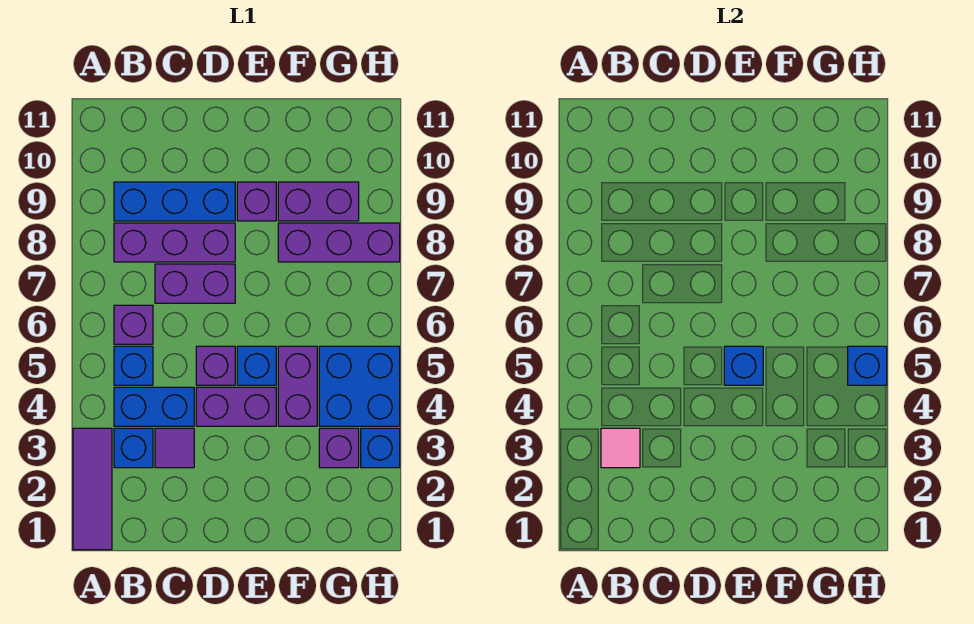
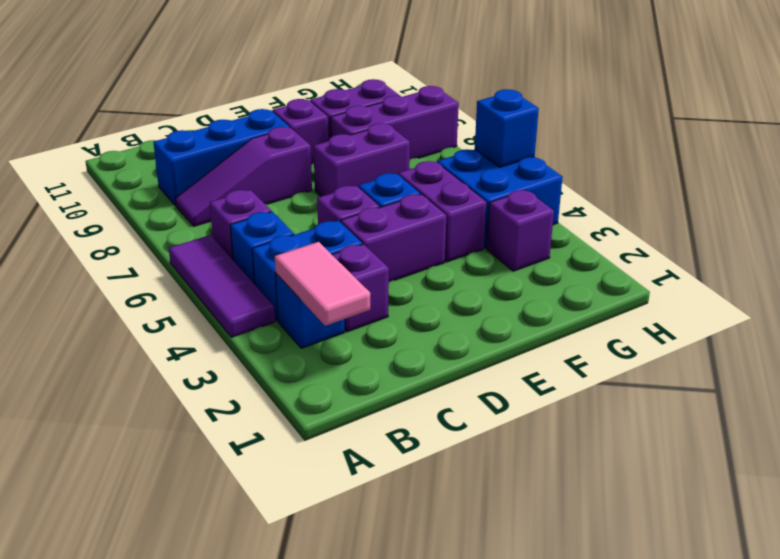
purple tile A1:A3 level 1 -> purple tile A4:A6 level 1
pink tile B3 level 2 -> pink tile B2:B3 level 2
purple brick B8:D8 level 1 -> purple slope B8:D8 level 1 top D
purple tile C3 level 1 -> purple brick C3 level 1
purple brick C7:D7 level 1 -> purple brick E7:F7 level 1
blue brick E5 level 2 -> none
blue brick H3 level 1 -> none

